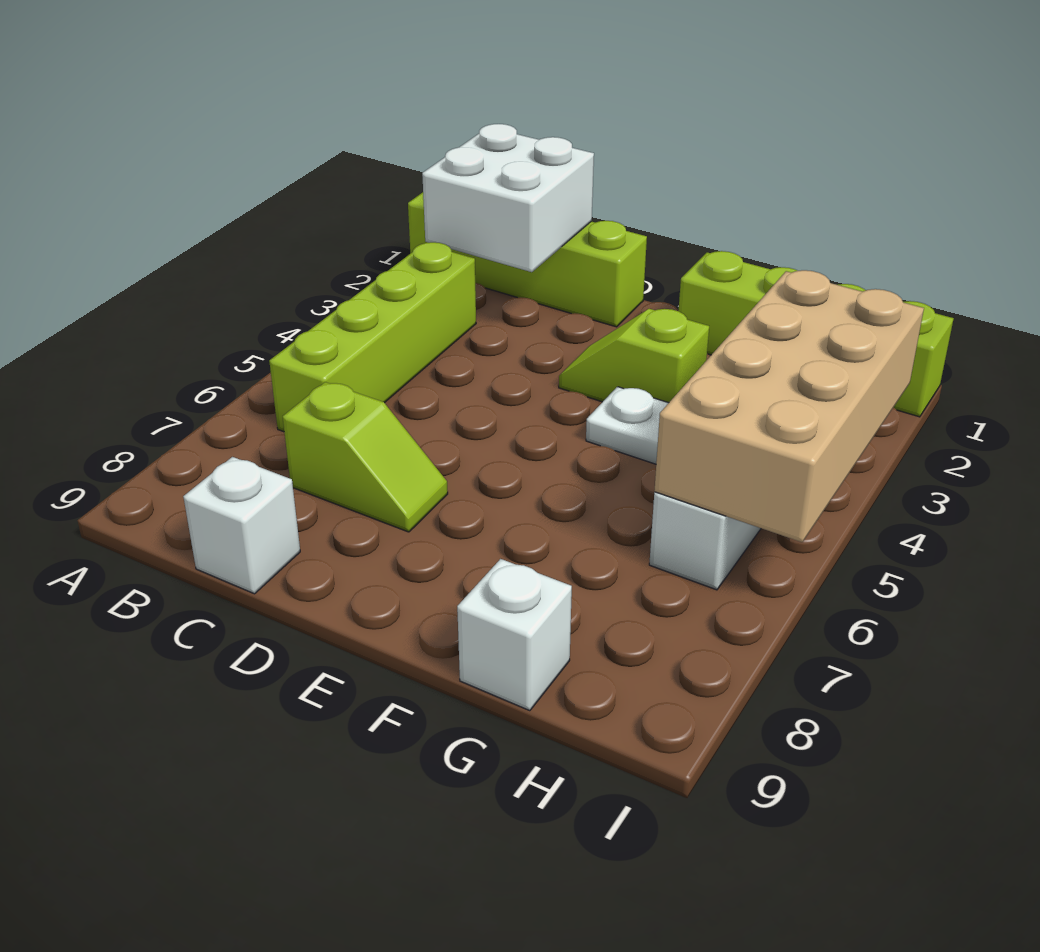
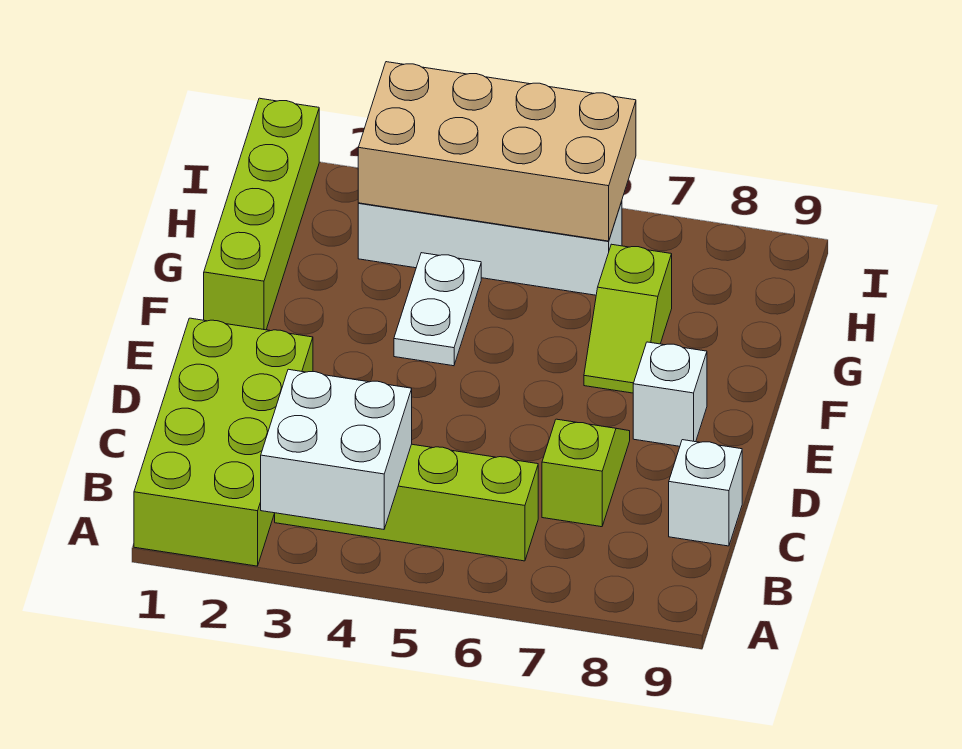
lime brick A1:D1 level 1 -> lime brick A1:D2 level 1
white brick B1:C2 level 2 -> white brick A3:B4 level 2
lime slope E3:F3 level 1 top F -> lime slope F7:G7 level 1 top G
white brick G9 level 1 -> white brick E8 level 1

